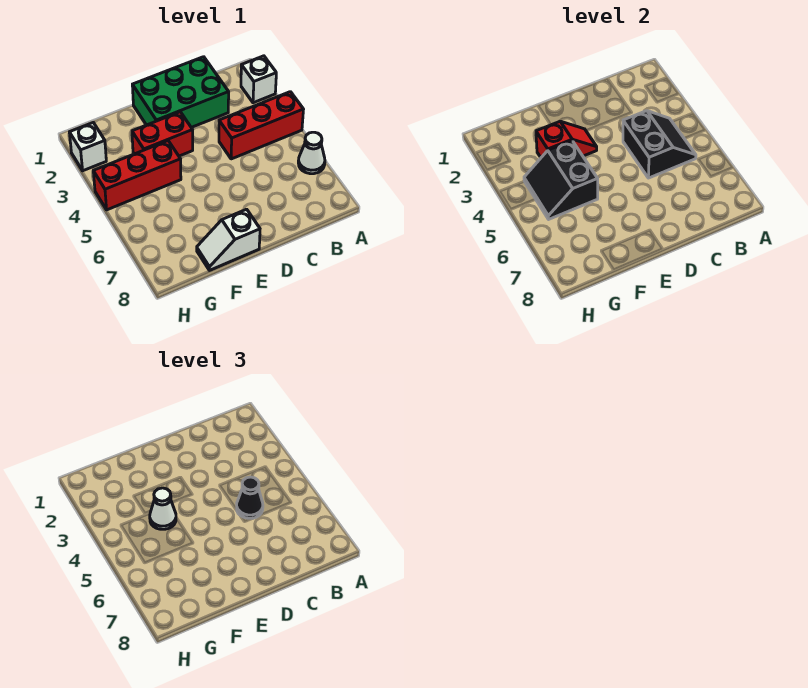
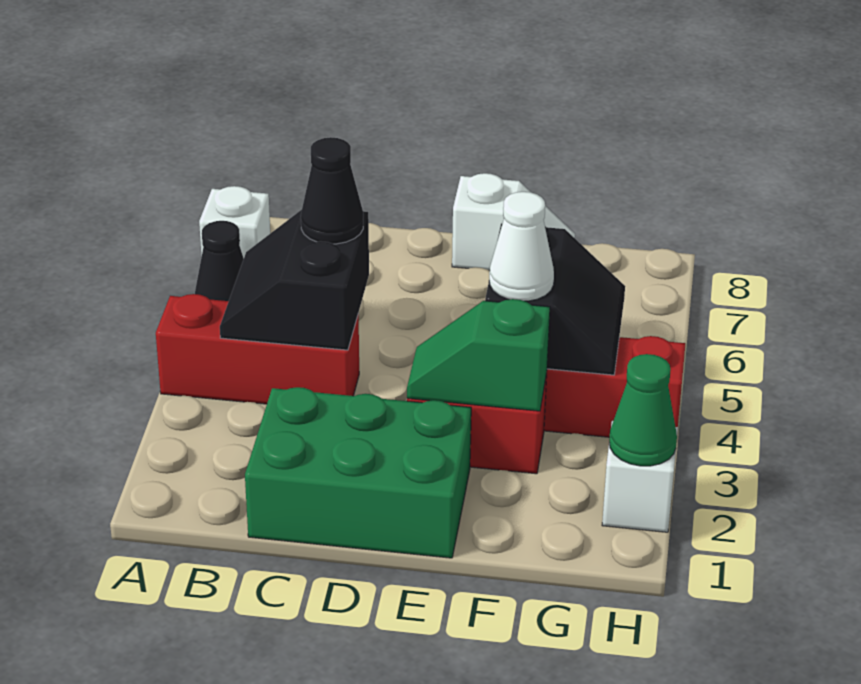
white brick A2 level 1 -> white brick A7 level 1
white cone A6 level 1 -> black cone A6 level 1
red slope E3:F3 level 2 top F -> green slope E3:F3 level 2 top F
none -> green cone H2 level 2

